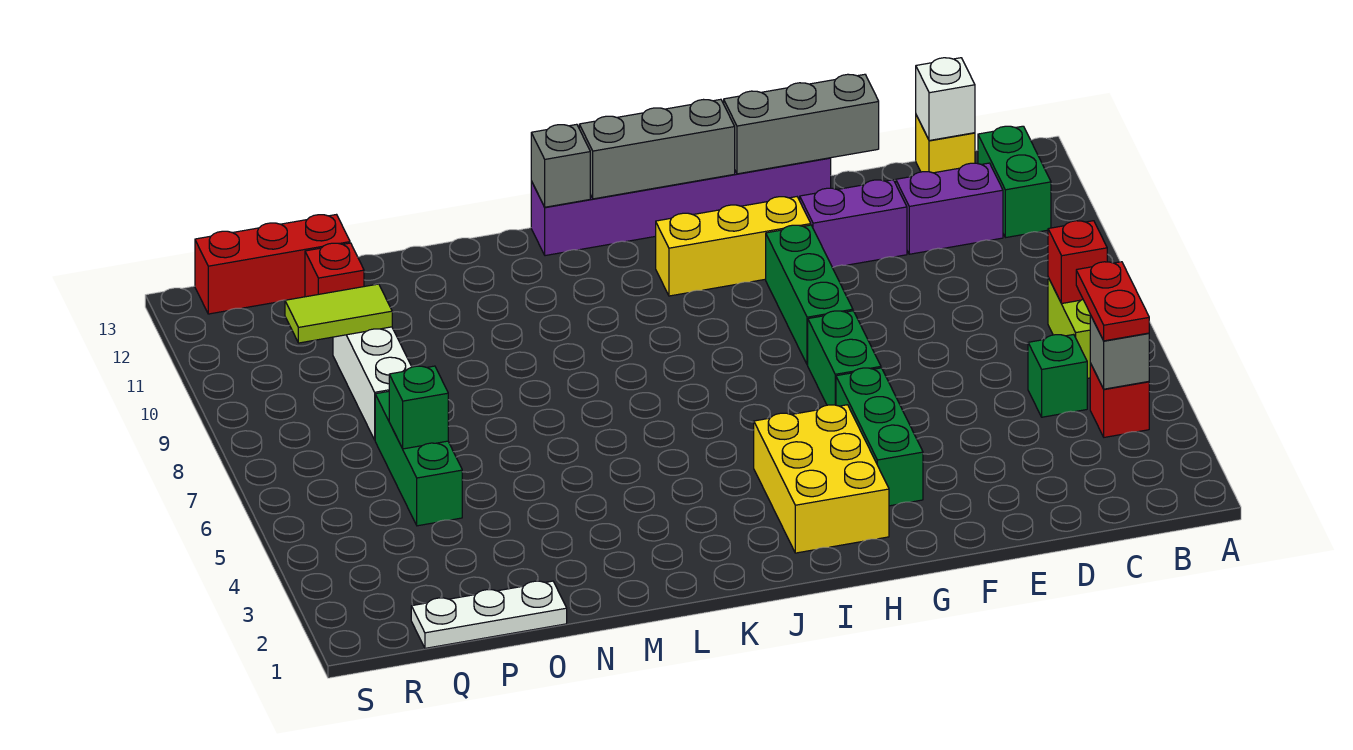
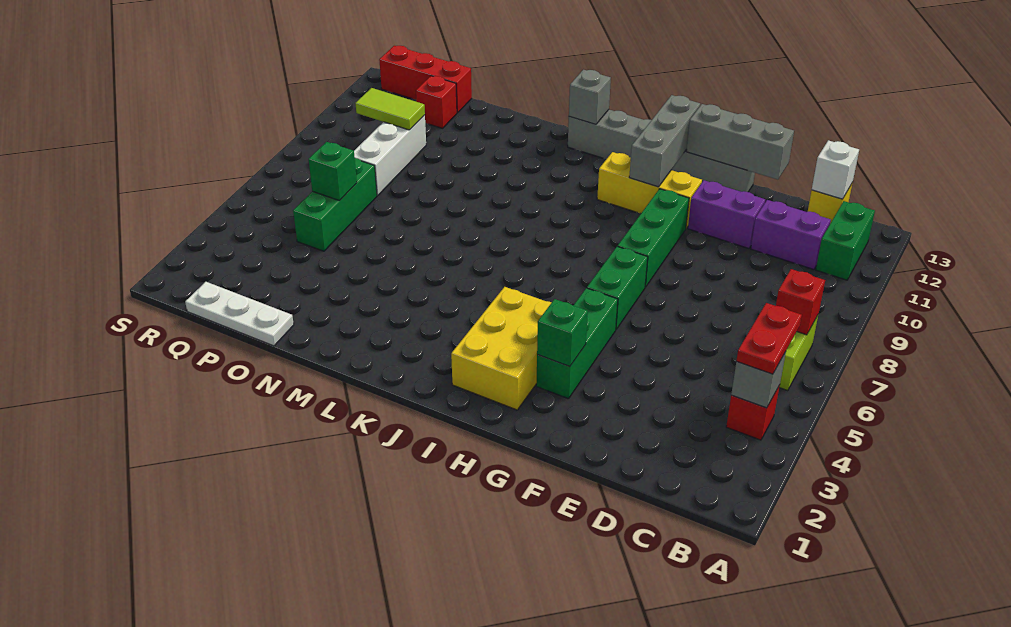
green brick C5 level 1 -> green brick G3 level 2
purple brick F13:K13 level 1 -> grey brick F13:K13 level 1
grey brick H13:J13 level 2 -> grey brick H11:H13 level 2

